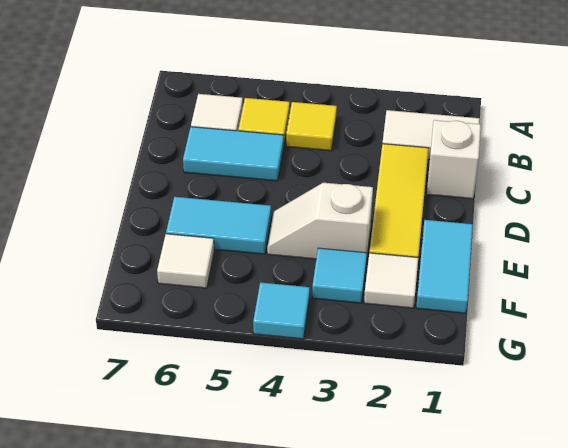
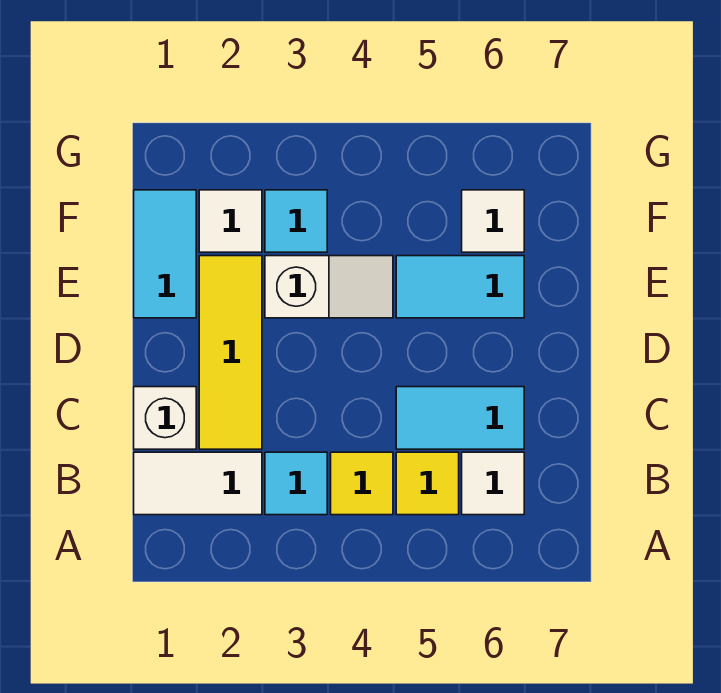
cyan tile G4 level 1 -> cyan tile B3 level 1

